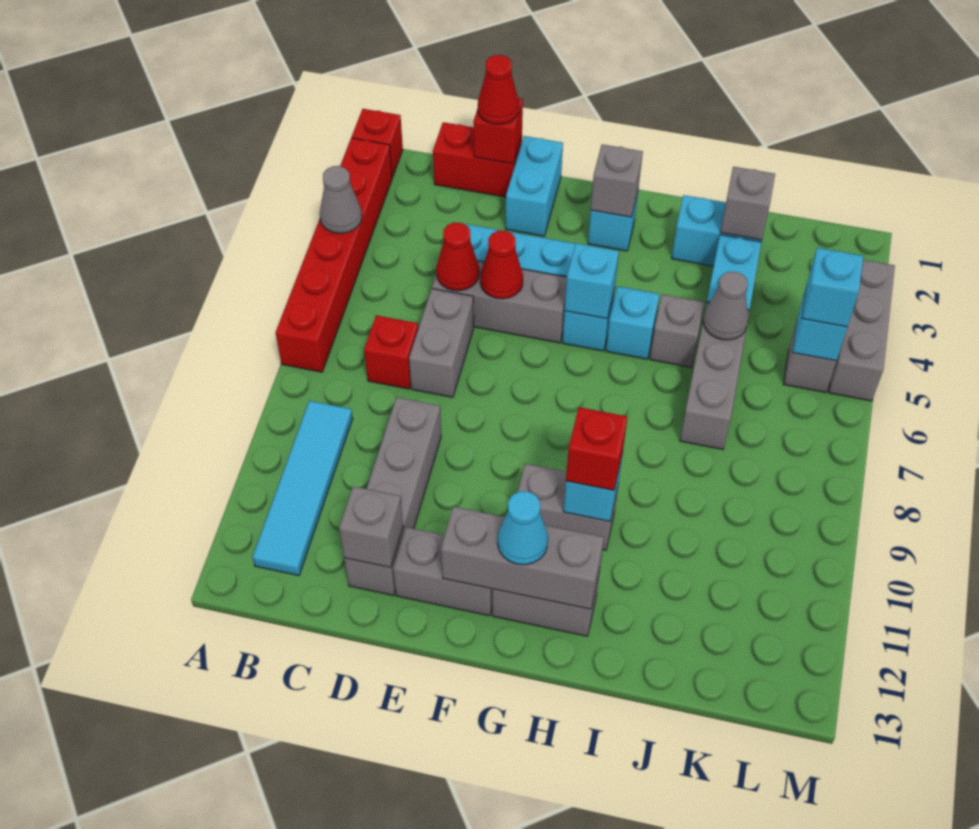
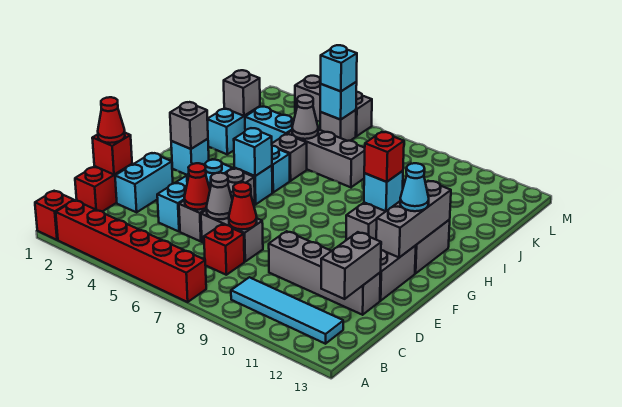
grey cone A4 level 2 -> grey cone D6 level 2
grey brick D12 level 2 -> grey brick C12:D12 level 2
cyan brick E1:E2 level 1 -> cyan brick D2:E2 level 1
red cone E5 level 2 -> red cone D7 level 2

